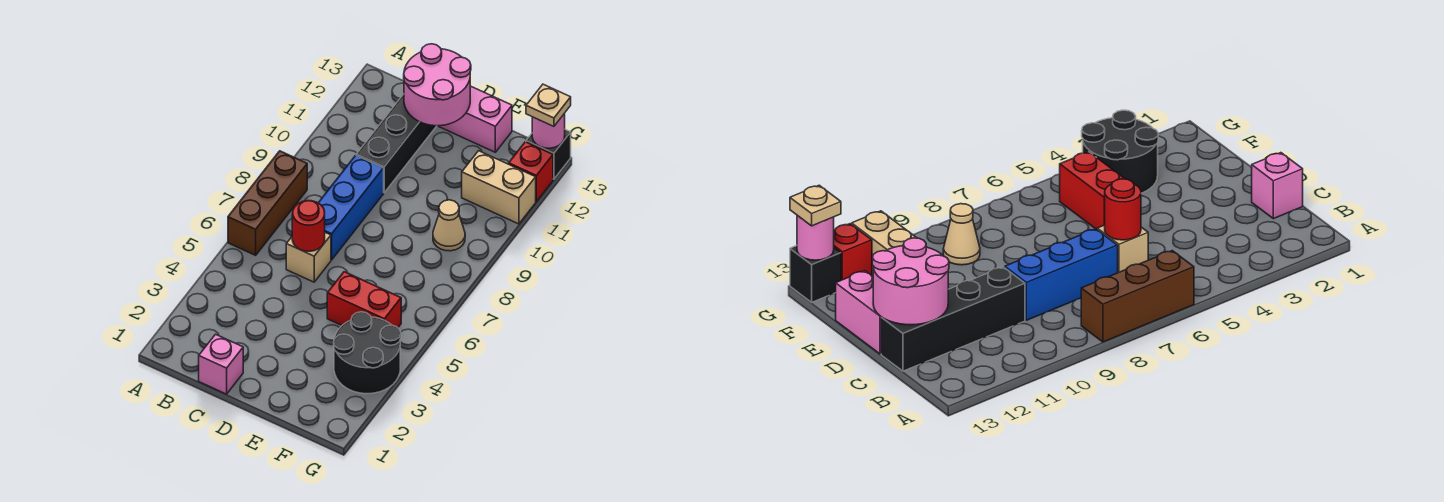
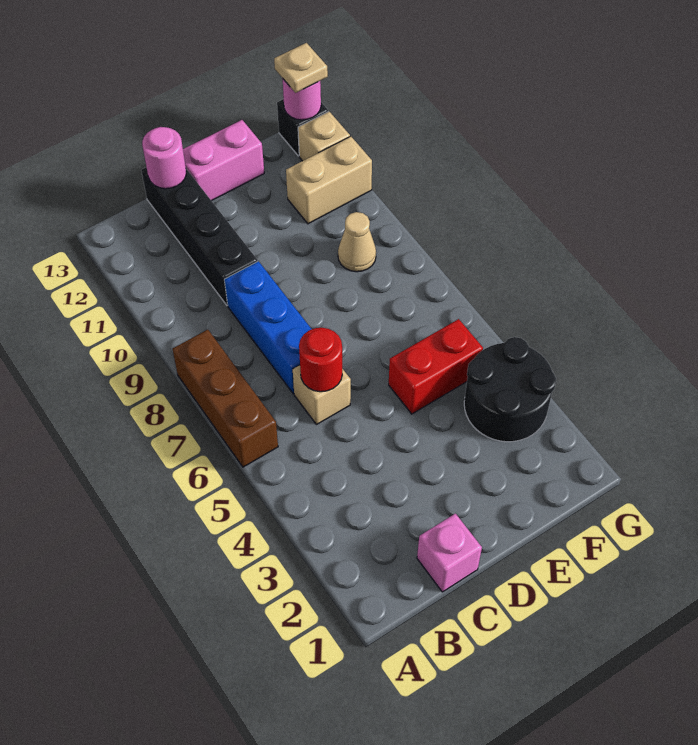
pink round brick C12:D13 level 2 -> pink round brick C13 level 2
red brick G12 level 1 -> tan brick G12 level 1

